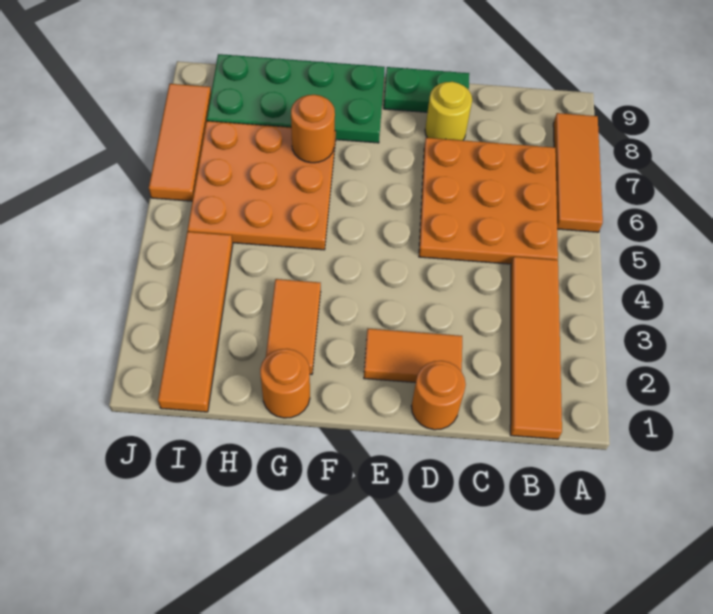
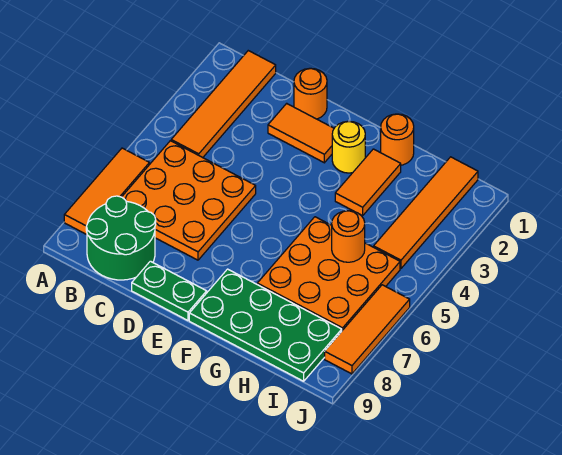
none -> green round brick B8:C9 level 1
yellow round brick D8 level 1 -> yellow round brick F2 level 1
orange round brick G7 level 2 -> orange round brick H5 level 2

